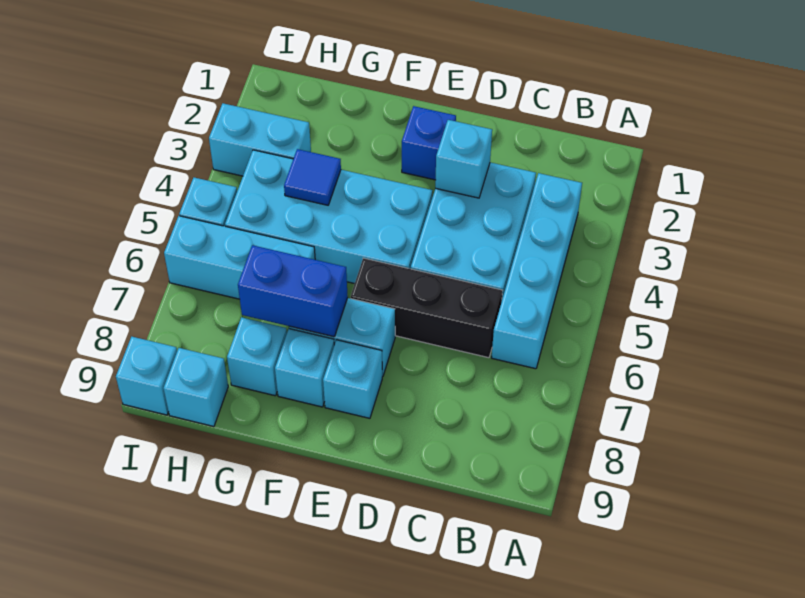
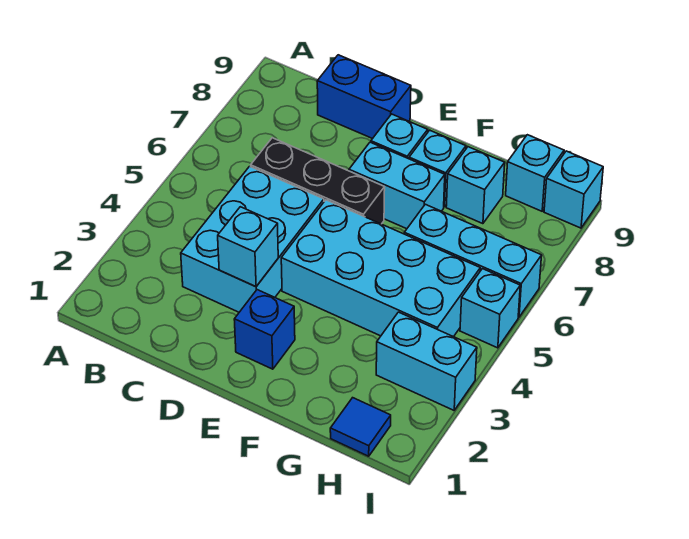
cyan brick B3:B6 level 1 -> none
blue brick F7:G7 level 2 -> blue brick C9:D9 level 1
blue tile G4 level 2 -> blue tile H1 level 1

